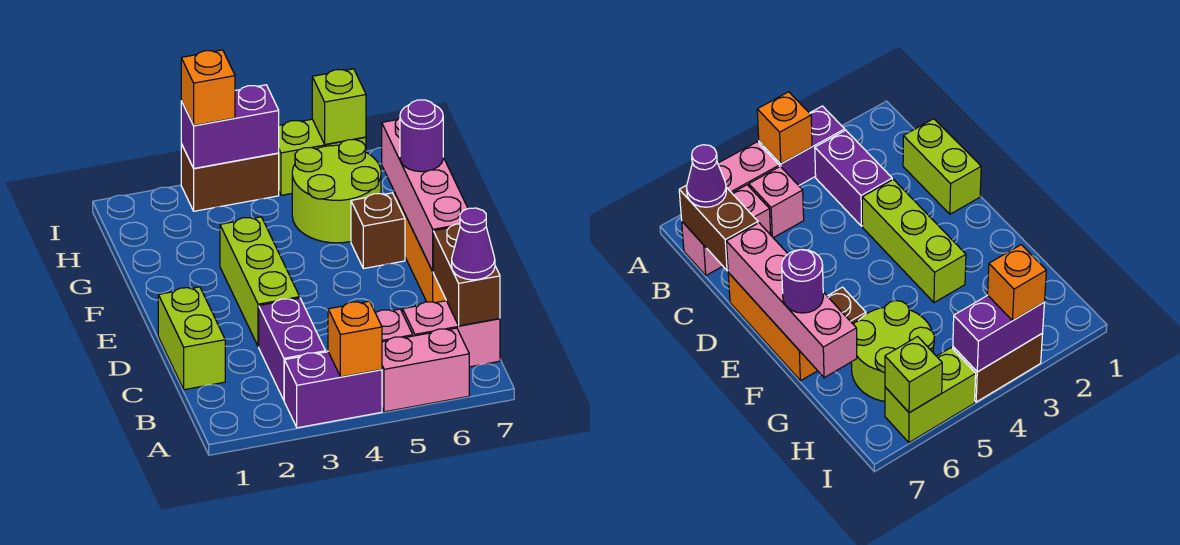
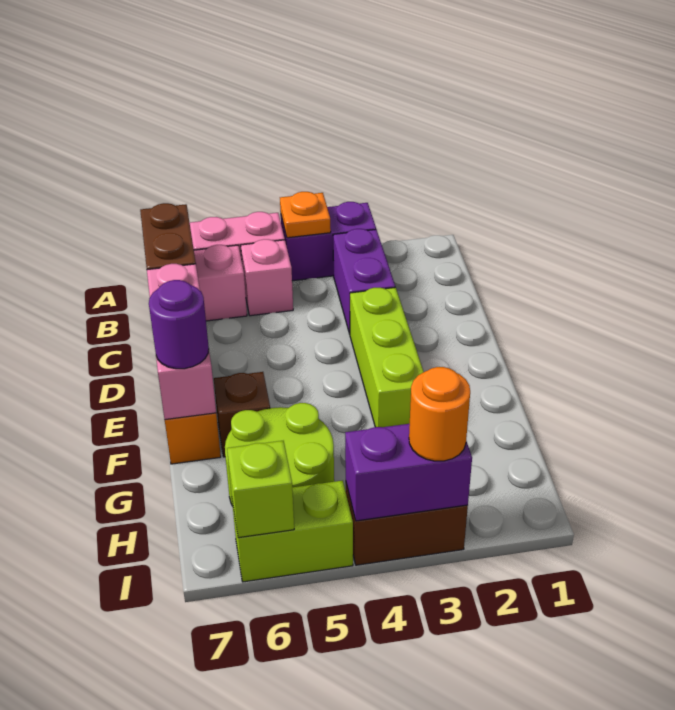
orange brick A4 level 2 -> orange plate A4 level 2
purple cone B7 level 3 -> none
lime brick C1:D1 level 1 -> none
pink brick D7:G7 level 2 -> pink brick D7:F7 level 2
orange brick I3 level 3 -> orange round brick I3 level 3

